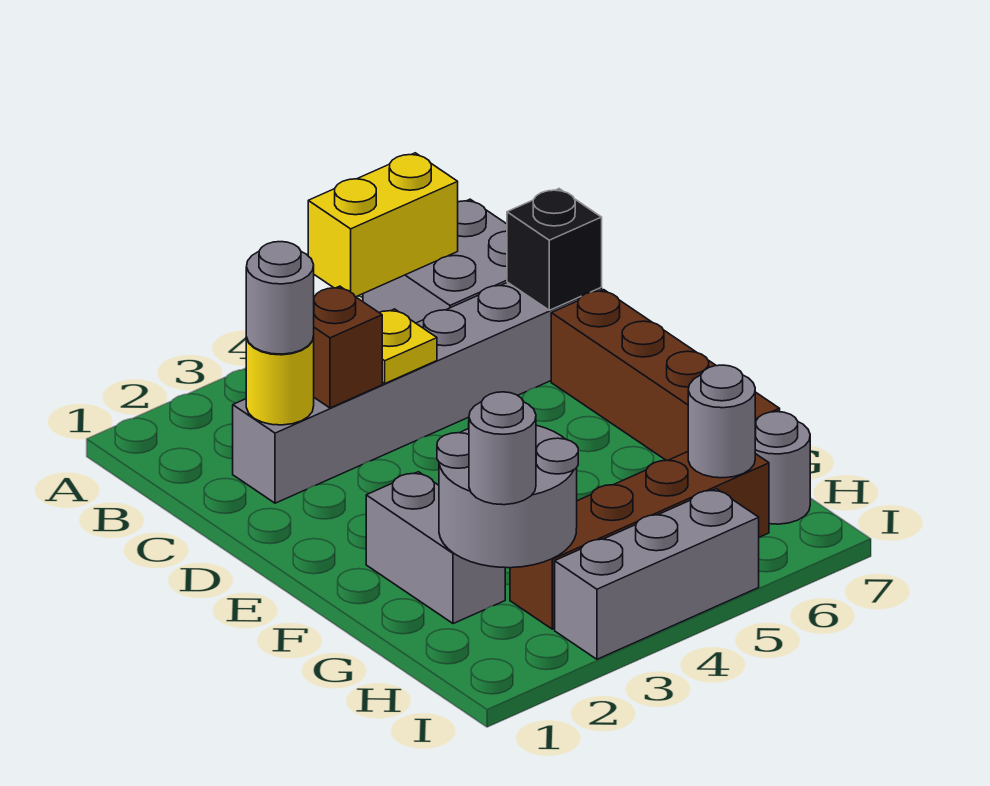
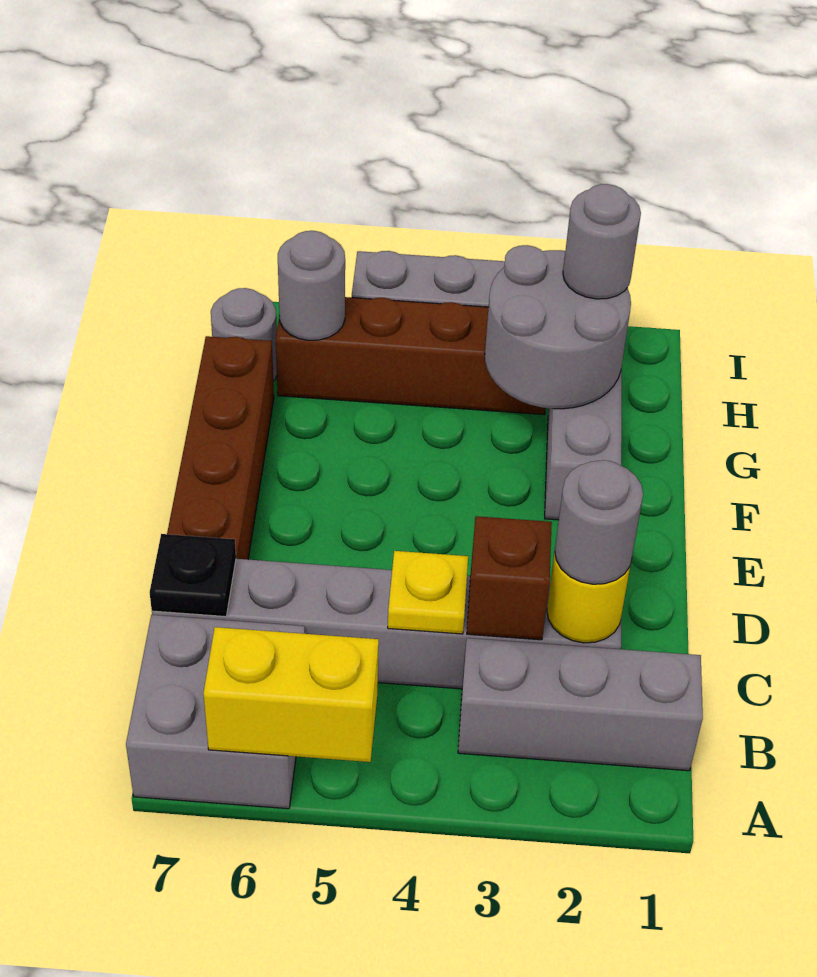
none -> grey brick B1:B3 level 1
black brick C7 level 2 -> black plate C7 level 2

